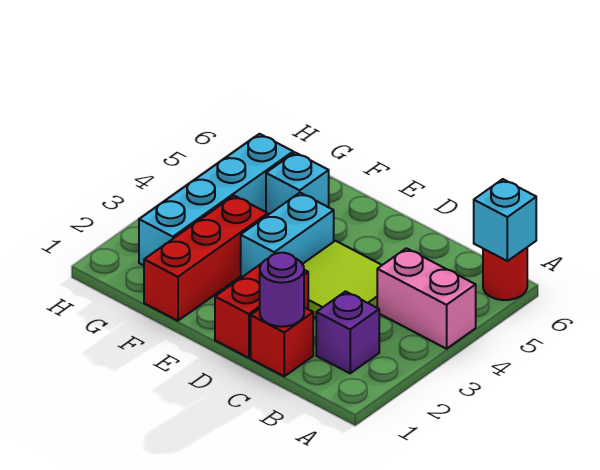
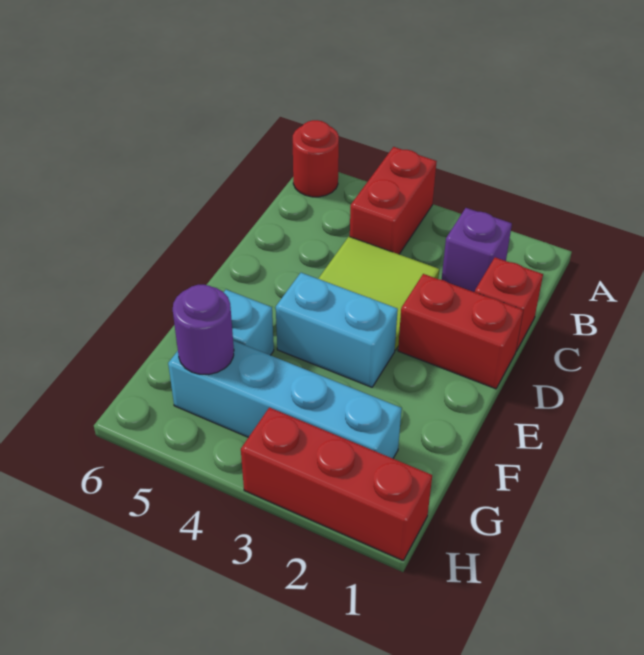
pink brick A4:B4 level 1 -> red brick A4:B4 level 1
cyan brick A6 level 2 -> none
purple round brick C1 level 2 -> purple round brick G5 level 2
red brick F1:F3 level 1 -> red brick H1:H3 level 1

